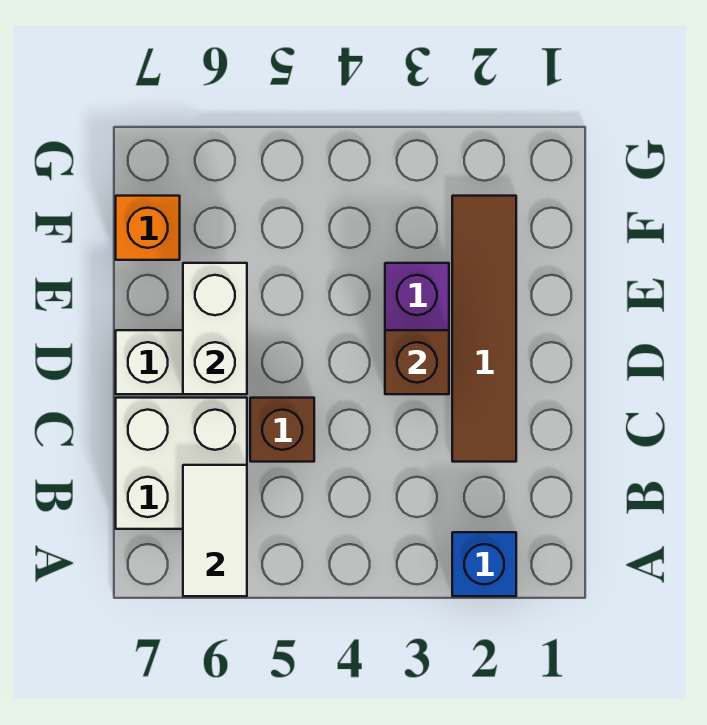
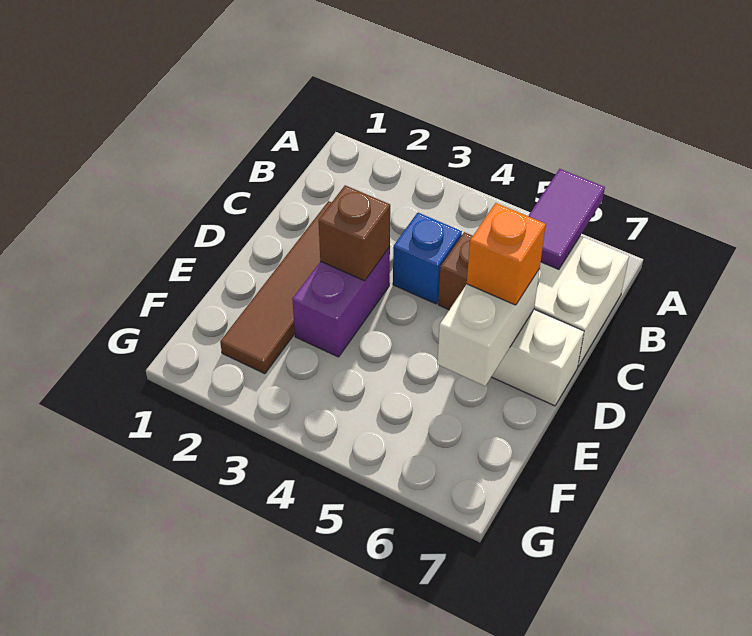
blue brick A2 level 1 -> blue brick C4 level 1
white tile A6:B6 level 2 -> purple tile A6:B6 level 2
orange brick F7 level 1 -> orange brick D6 level 3

